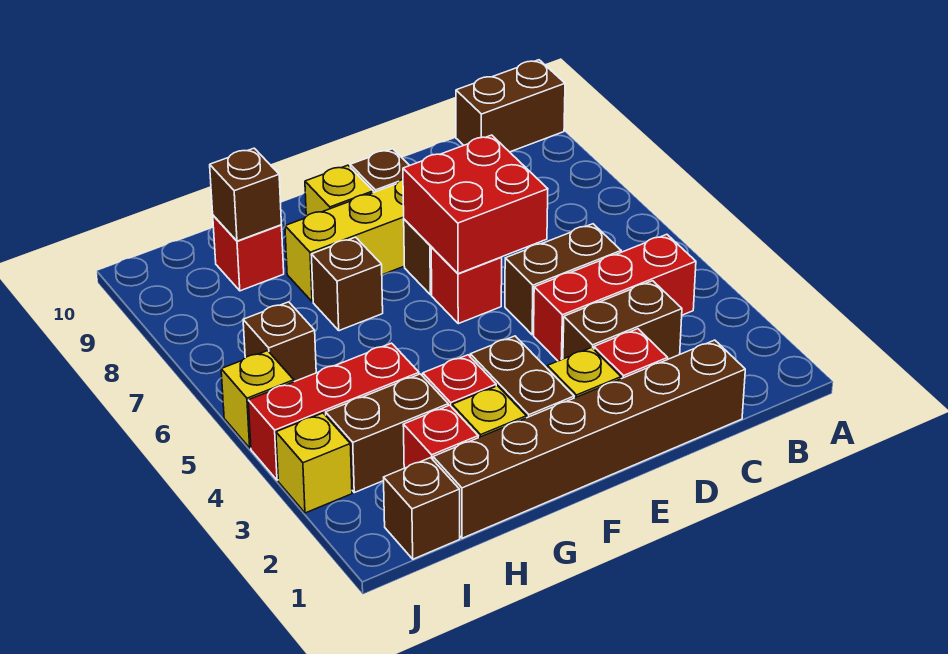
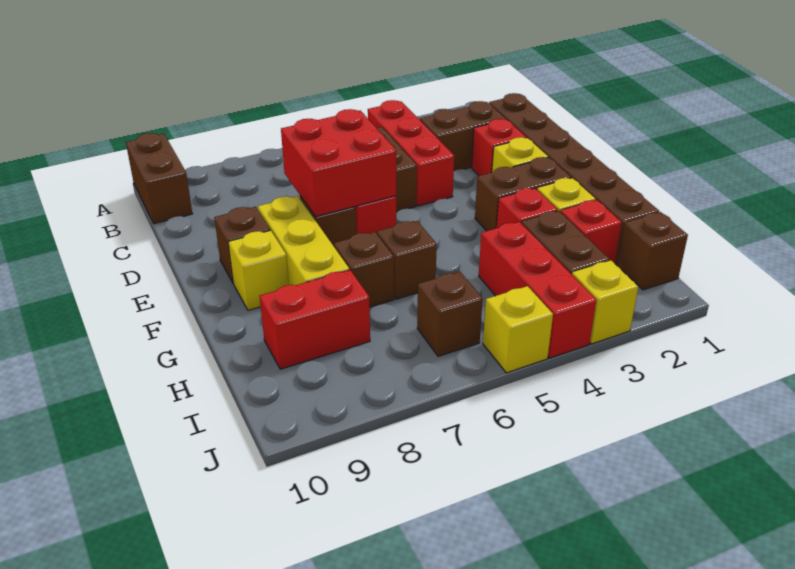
brown brick C3:D3 level 1 -> brown brick C2:C3 level 1
red brick H9 level 1 -> red brick H8:H9 level 1
brown brick H9 level 2 -> brown brick G6 level 1

